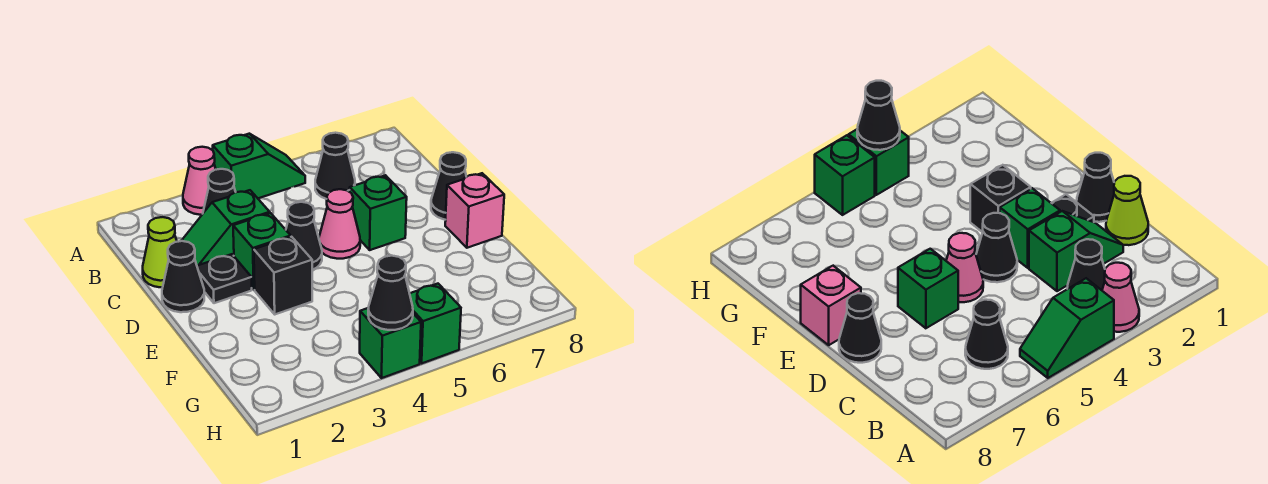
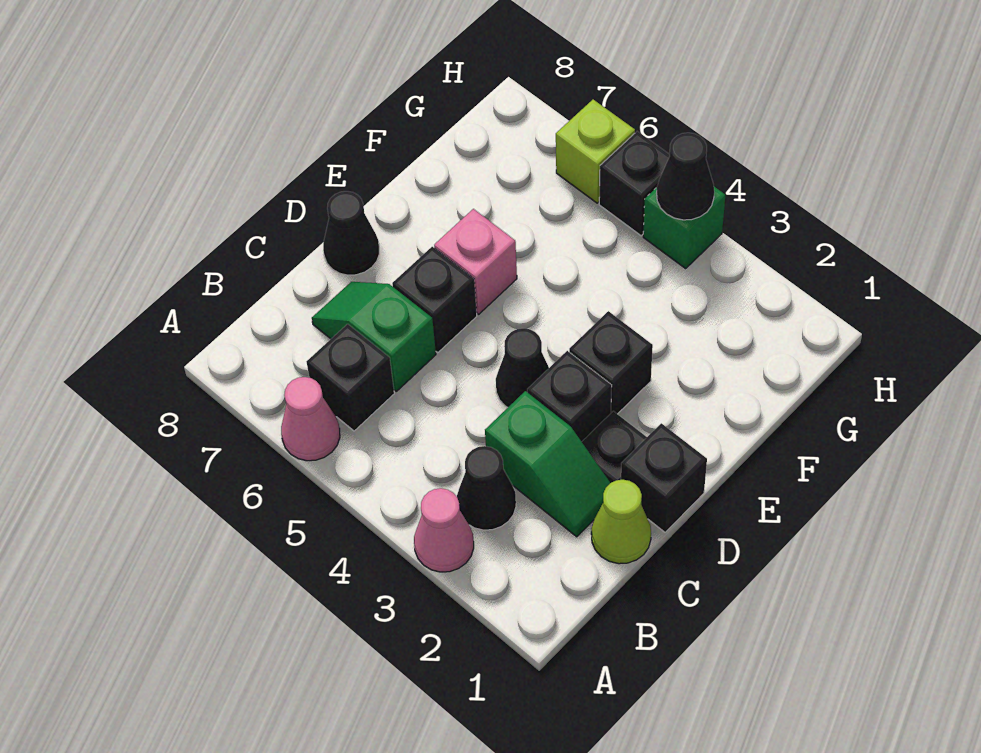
green slope A4:A5 level 1 top 4 -> green slope C6:C7 level 1 top 6
black cone B6 level 1 -> black brick B6 level 1
black cone D1 level 1 -> black brick D1 level 1
green brick D3 level 1 -> black brick D3 level 1
pink cone D5 level 1 -> pink cone A6 level 1
green brick D6 level 1 -> black brick D6 level 1
pink brick E8 level 1 -> pink brick E6 level 1
green brick H5 level 1 -> black brick H5 level 1
none -> lime brick H6 level 1

